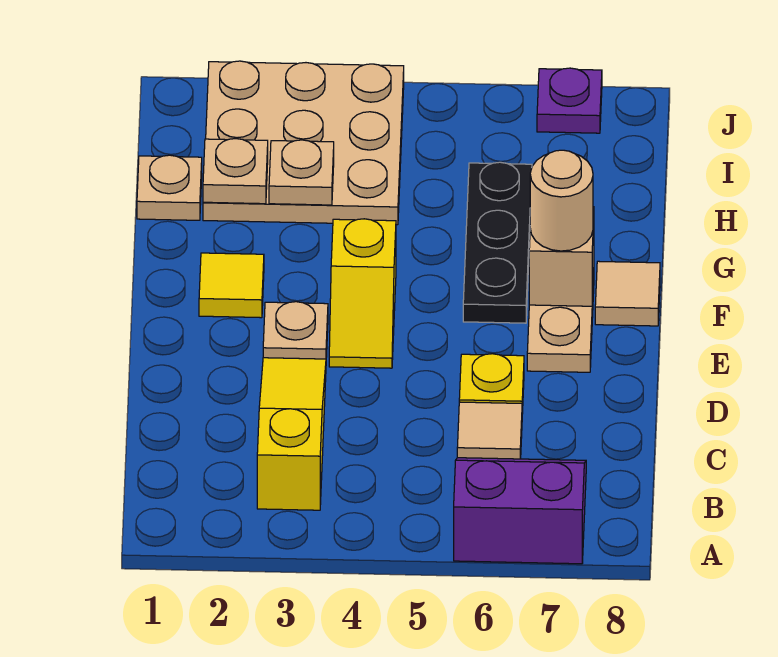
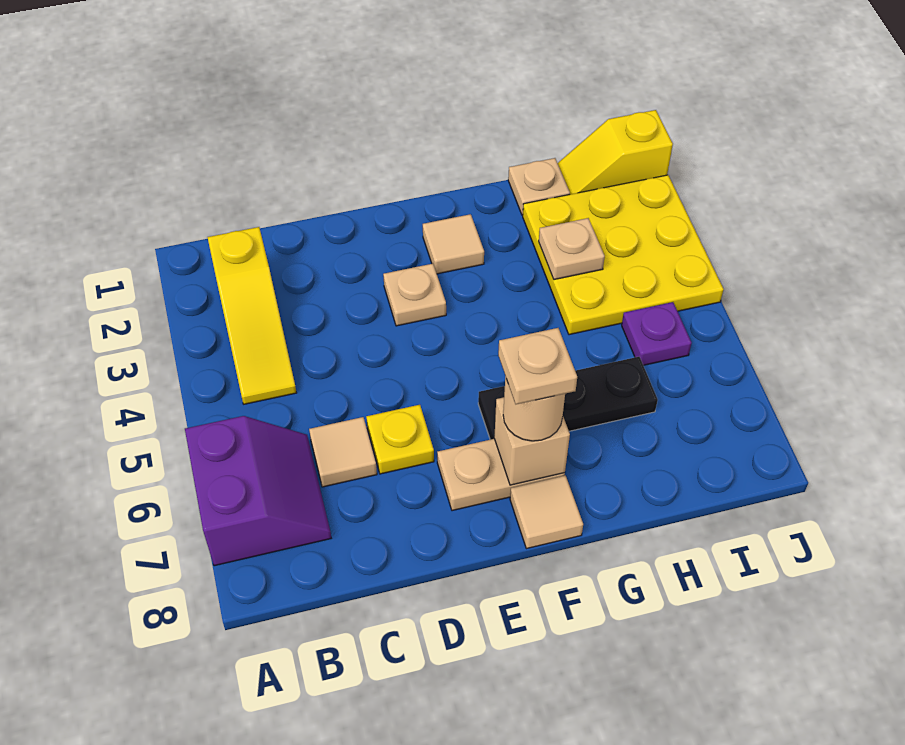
yellow slope B3:D3 level 1 top B -> yellow slope B2:B4 level 1 top 2
yellow slope E4:F4 level 1 top F -> yellow slope I1:J1 level 1 top J
yellow tile F2 level 1 -> tan tile F2 level 1
tan plate H2:J4 level 1 -> yellow plate H2:J4 level 1
tan plate H2 level 2 -> tan plate F7 level 4
purple plate J7 level 1 -> purple plate I5 level 1

